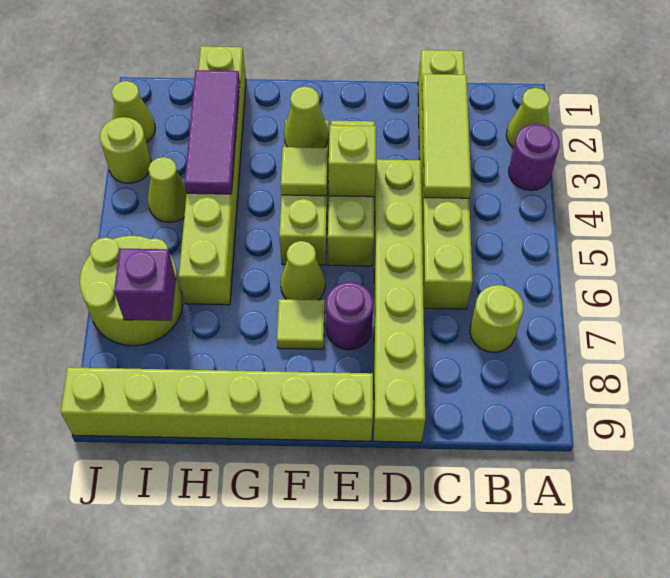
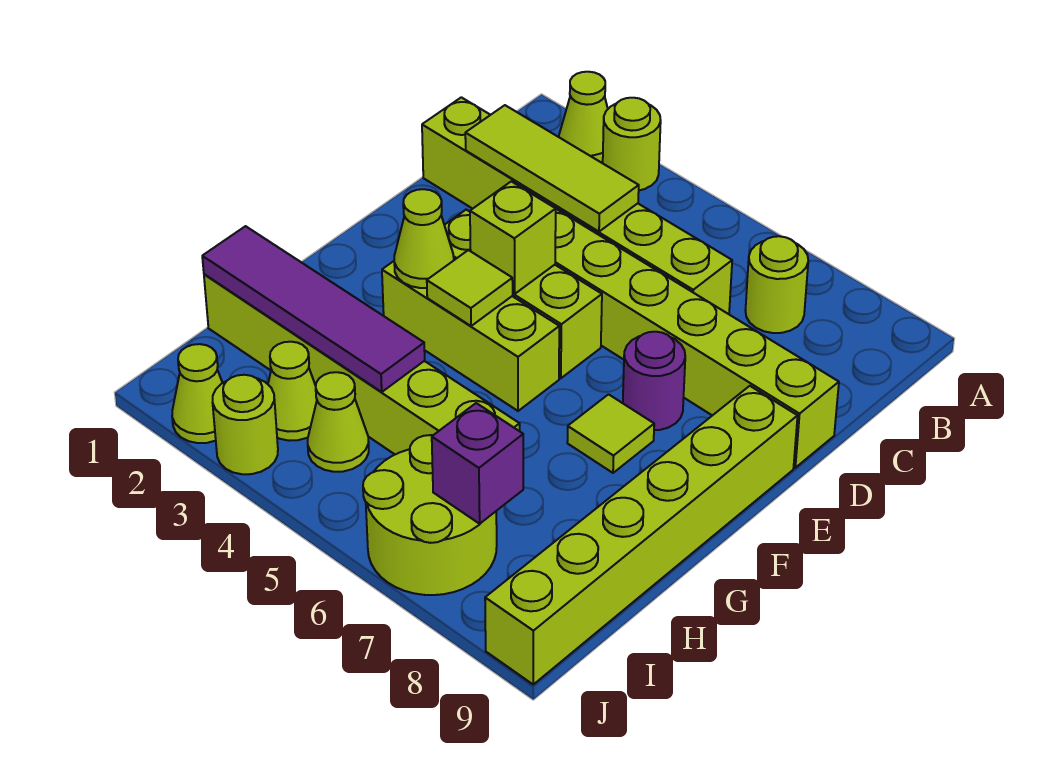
purple round brick A3 level 1 -> lime round brick A3 level 1
lime cone F6 level 1 -> lime cone I3 level 1
purple tile H2:H4 level 2 -> purple tile H1:H4 level 2

